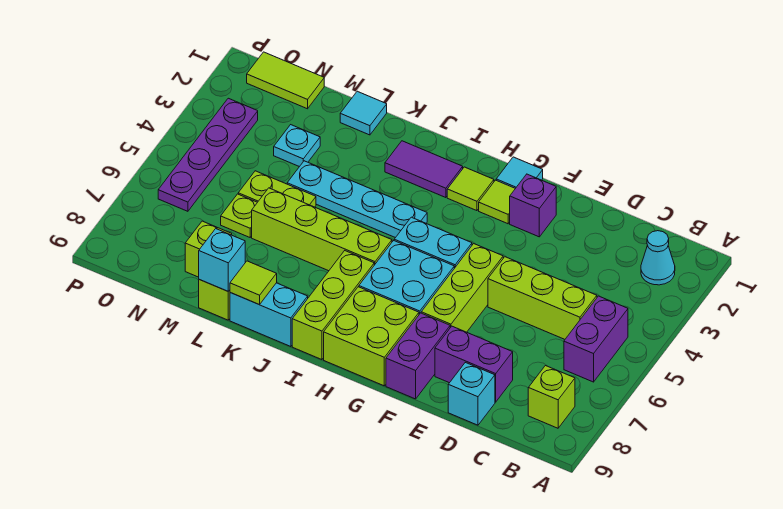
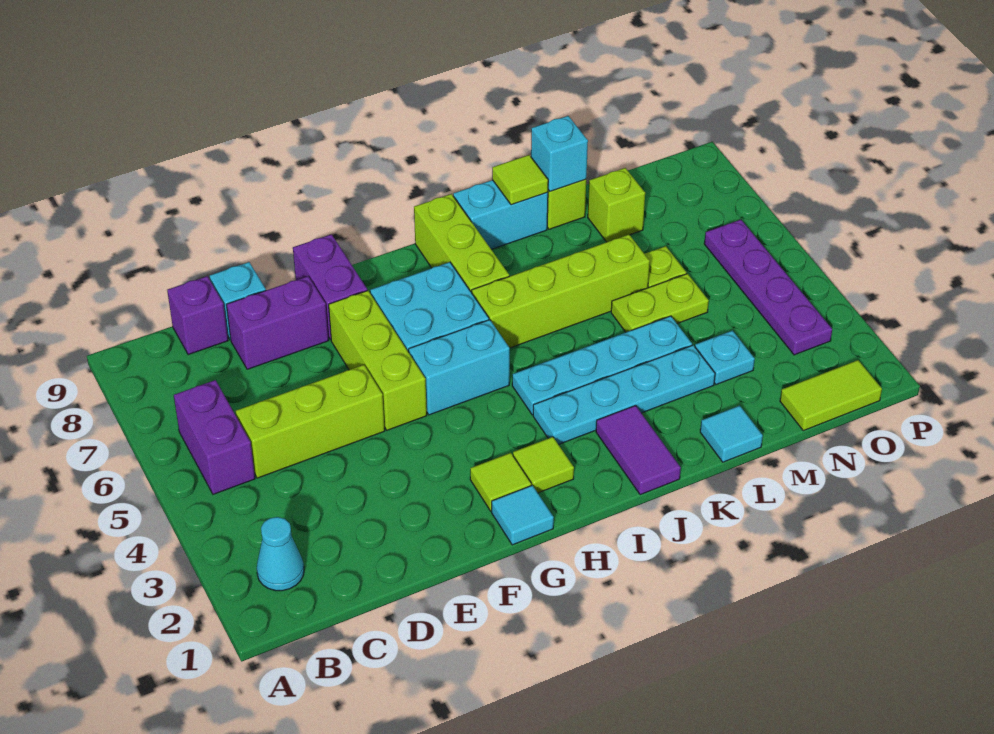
lime brick B8 level 1 -> none
purple brick F2 level 1 -> purple brick C9 level 1
lime brick G8:H9 level 1 -> none
purple tile I2:J2 level 1 -> purple tile J1:J2 level 1
none -> cyan plate I3:L3 level 1

